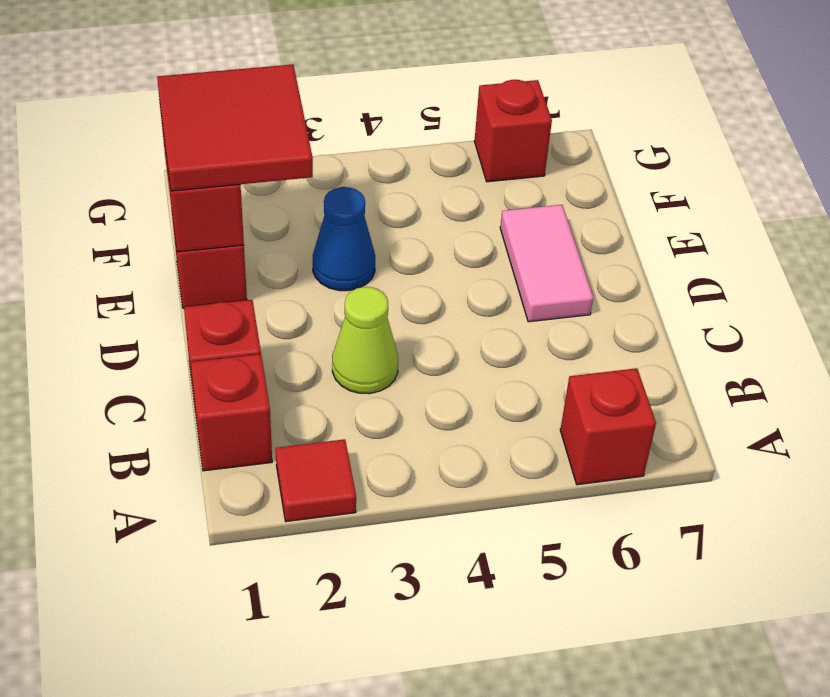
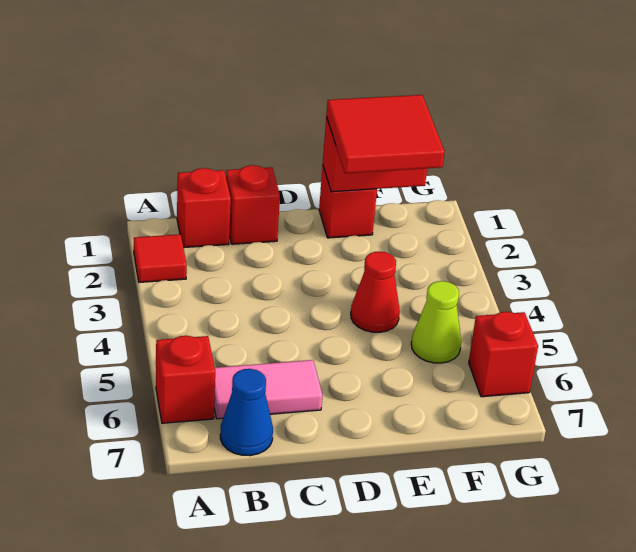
lime cone C3 level 1 -> lime cone F5 level 1
pink tile D6:E6 level 1 -> pink tile B6:C6 level 1
blue cone E3 level 1 -> blue cone B7 level 1
none -> red cone E4 level 1

